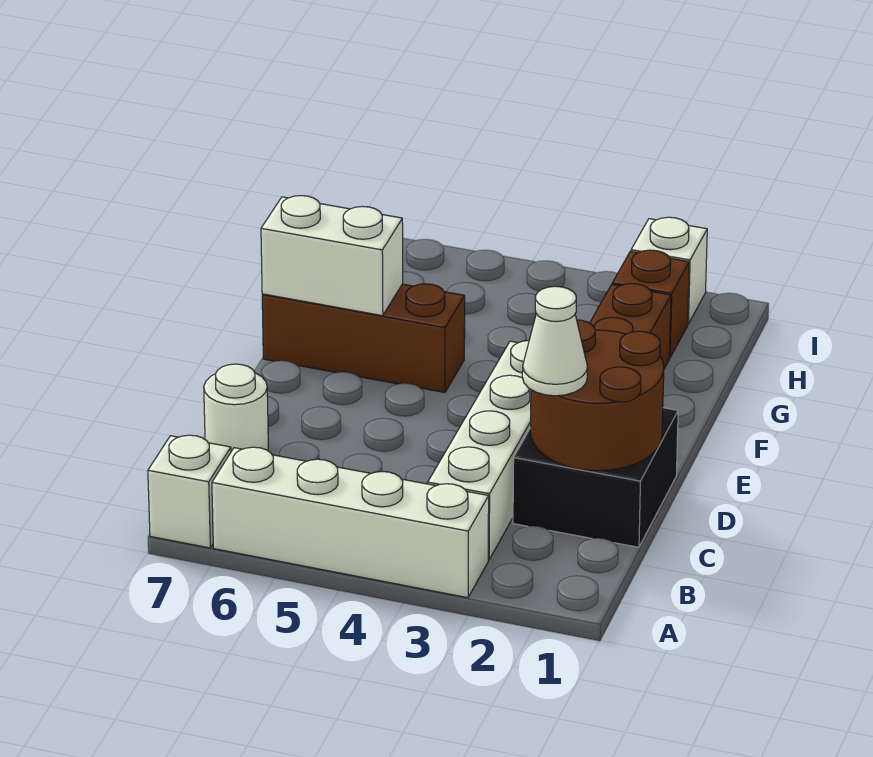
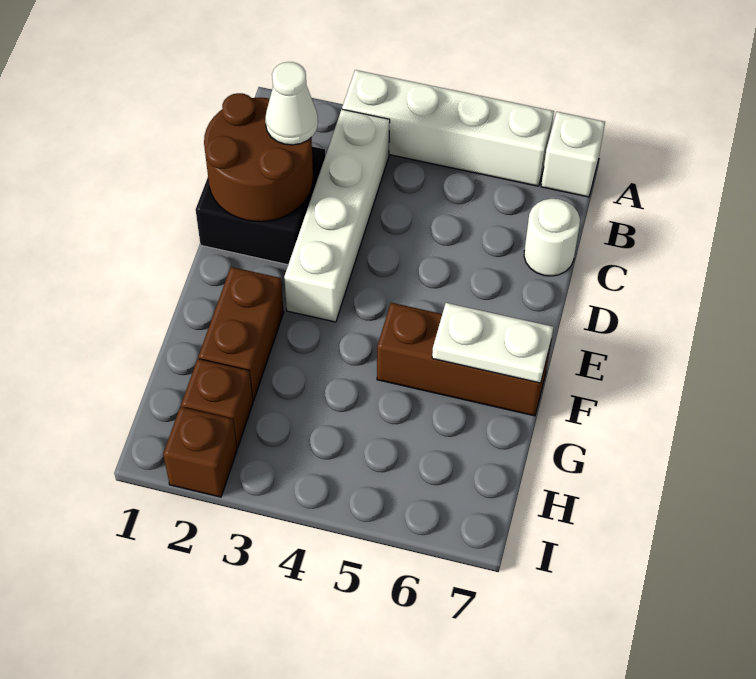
white brick F6:F7 level 2 -> white plate F6:F7 level 2
white brick I2 level 1 -> brown brick I2 level 1

